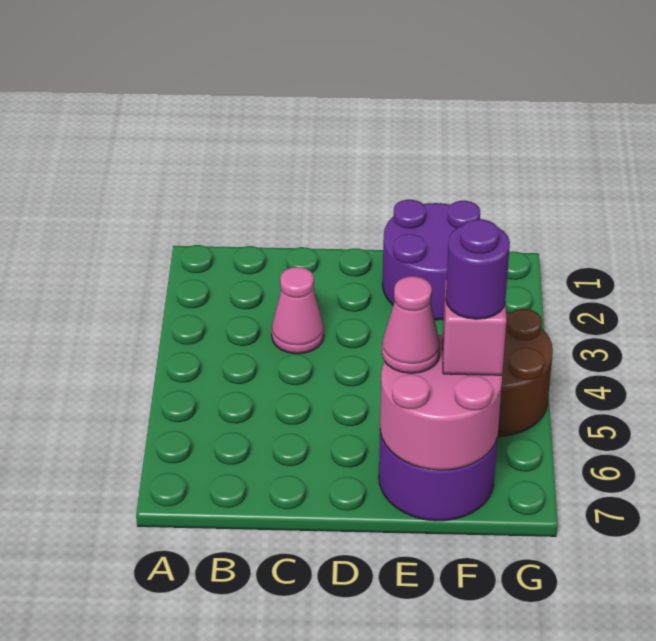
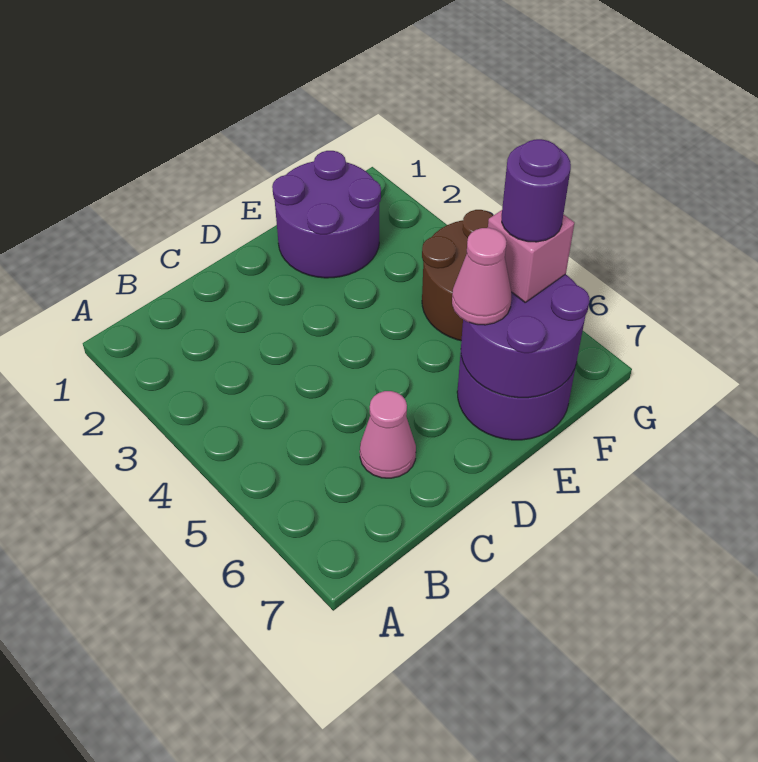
pink cone C3 level 1 -> pink cone C6 level 1
pink round brick E6:F7 level 2 -> purple round brick E6:F7 level 2

